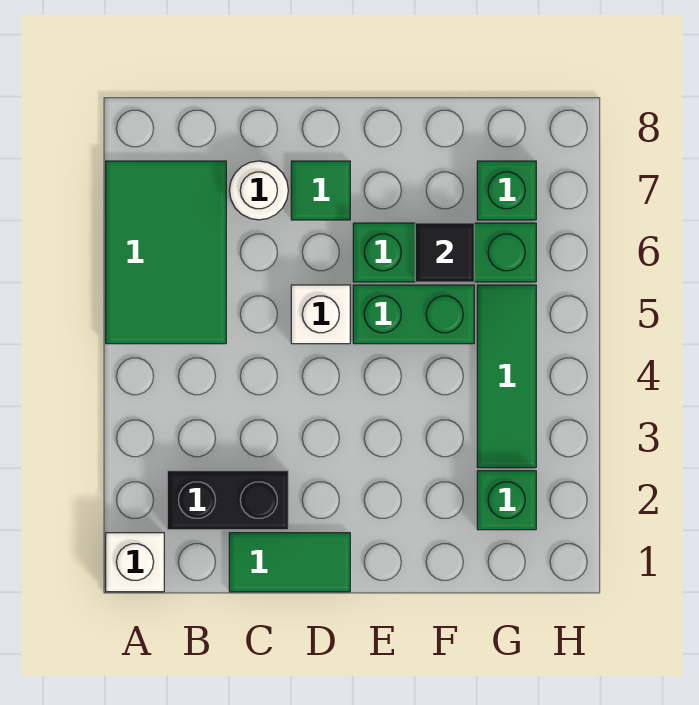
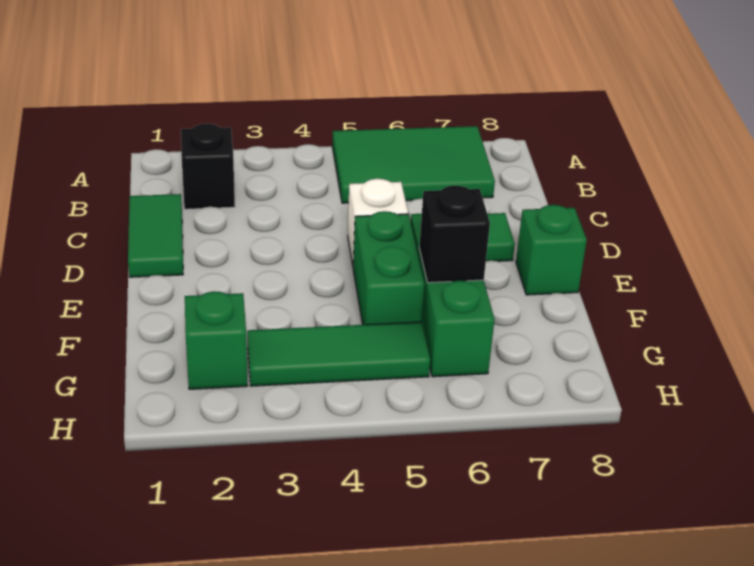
white brick A1 level 1 -> none
black brick B2:C2 level 1 -> black brick B2 level 1
white round brick C7 level 1 -> none
black tile F6 level 2 -> black brick F6 level 2
green brick G7 level 1 -> green brick E8 level 1

